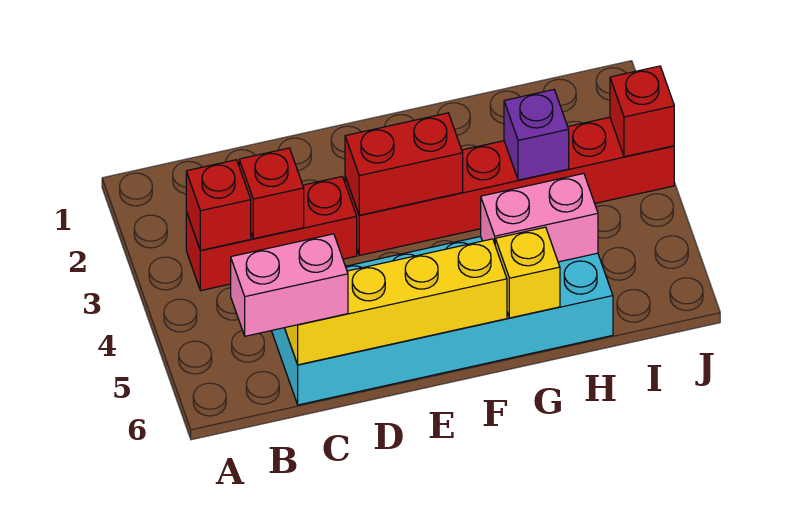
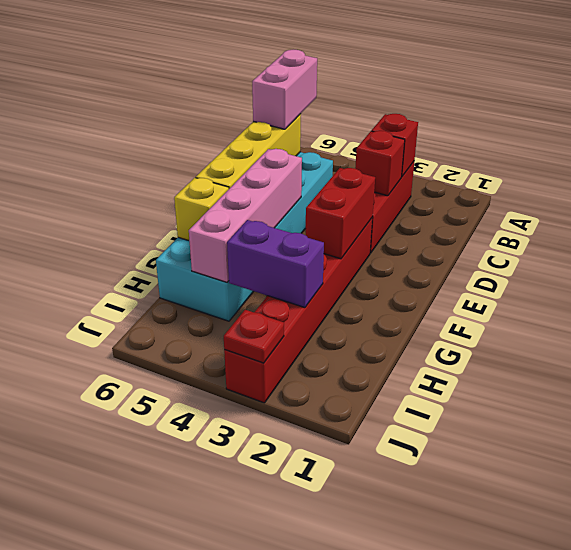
pink brick G5:H5 level 2 -> pink brick E5:H5 level 2
purple brick H3 level 2 -> purple brick H3:H4 level 2
red brick J3 level 2 -> red plate J3 level 2

